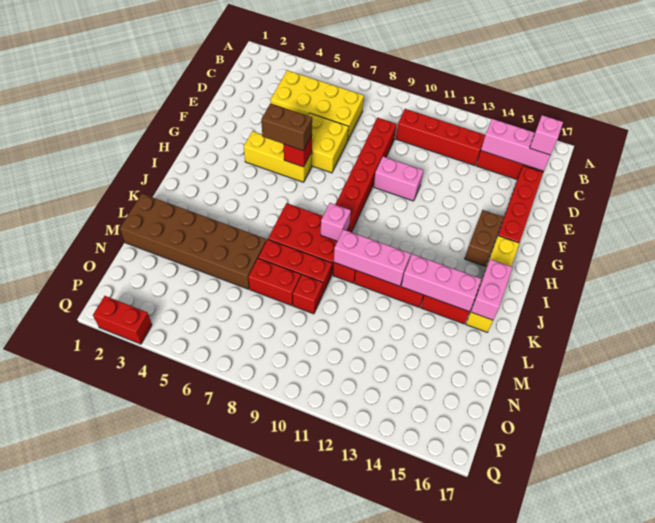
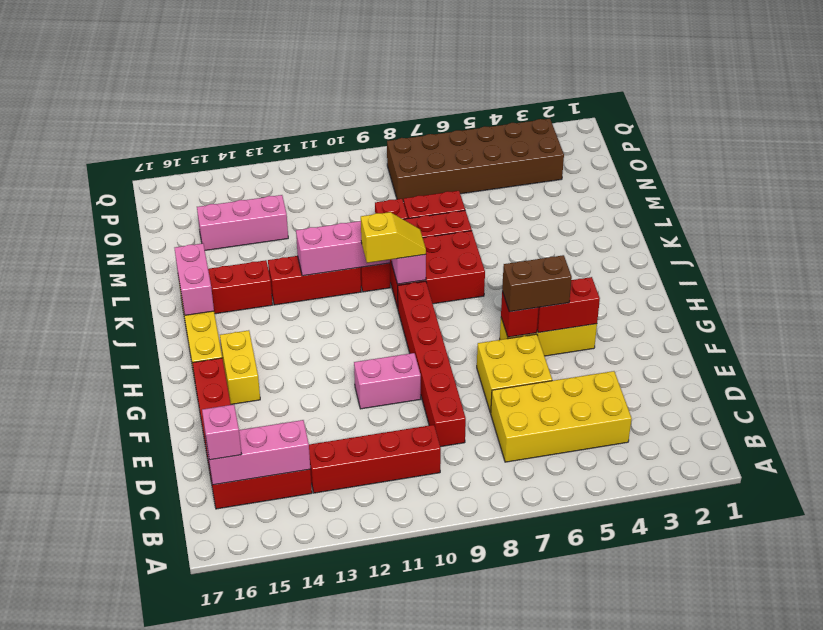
brown brick G15:H15 level 1 -> yellow brick G15:H15 level 1
none -> yellow slope J9:J10 level 3 top 10
pink brick K13:K15 level 2 -> pink brick N13:N15 level 1
brown brick L1:M6 level 1 -> brown brick O3:P8 level 1
red brick Q2:Q3 level 1 -> red brick G4:G5 level 2

